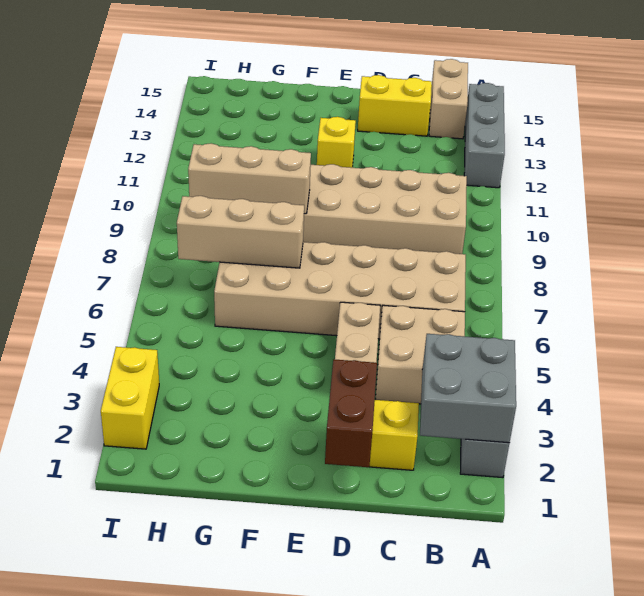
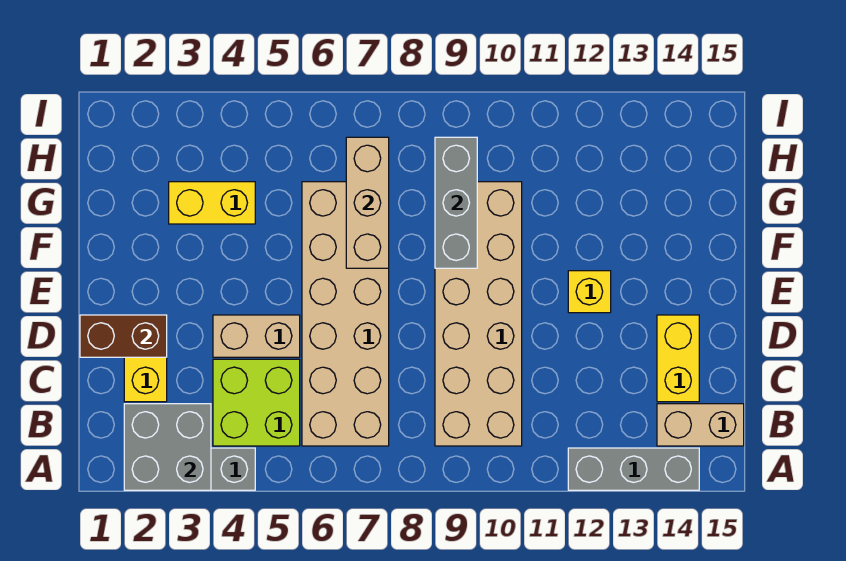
tan brick B4:C5 level 1 -> lime brick B4:C5 level 1
tan brick F9:H9 level 2 -> grey brick F9:H9 level 2
yellow brick I2:I3 level 1 -> yellow brick G3:G4 level 1

